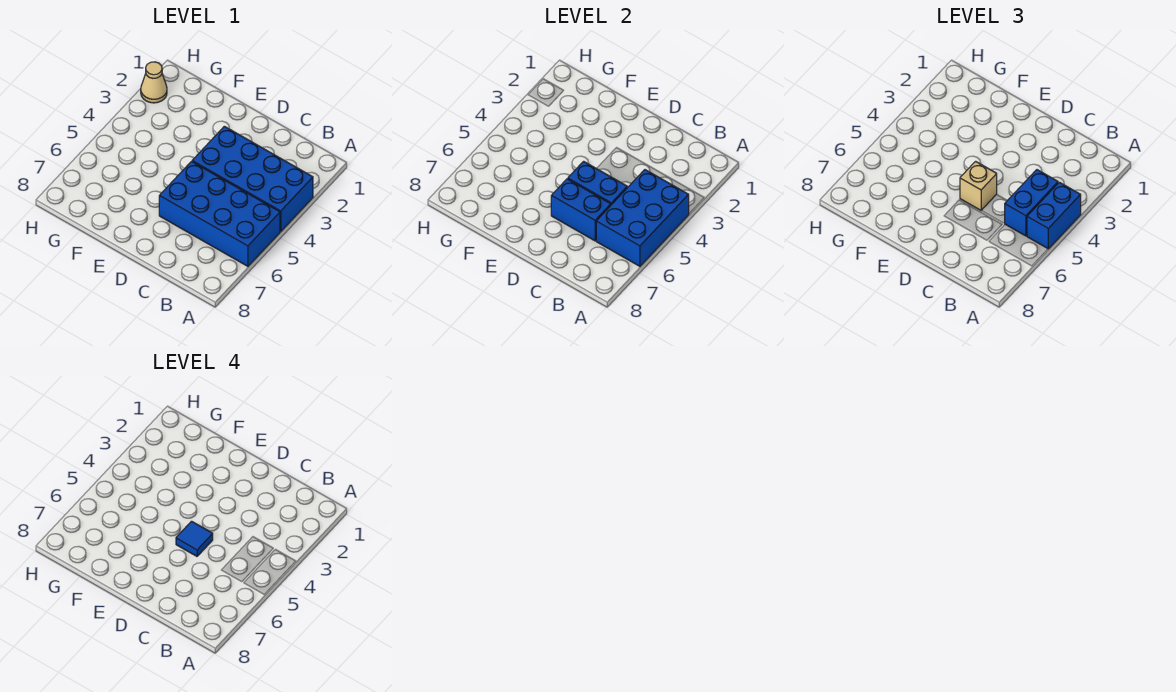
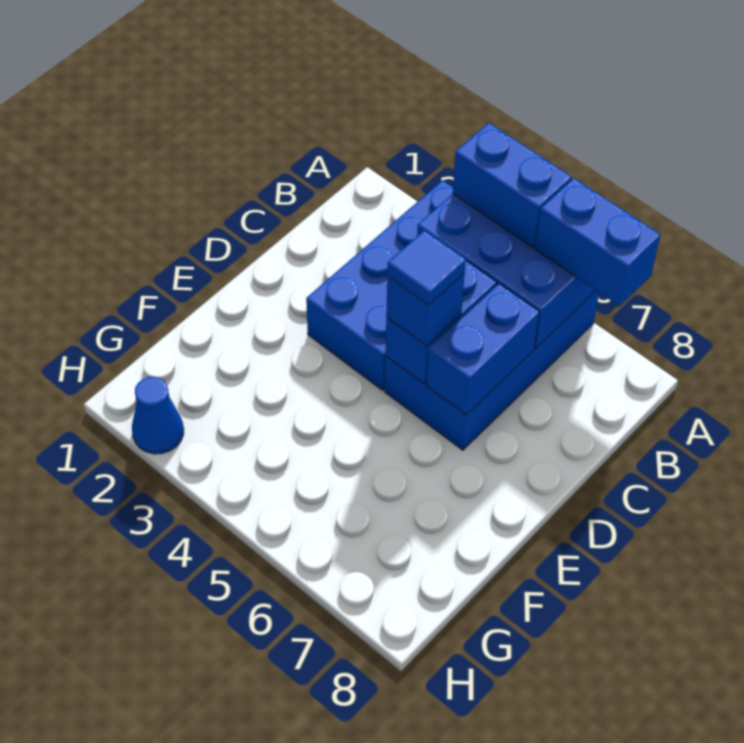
blue brick B4:B5 level 3 -> blue brick A6:A7 level 3
tan brick D5 level 3 -> blue brick D5 level 3
tan cone H2 level 1 -> blue cone H2 level 1

